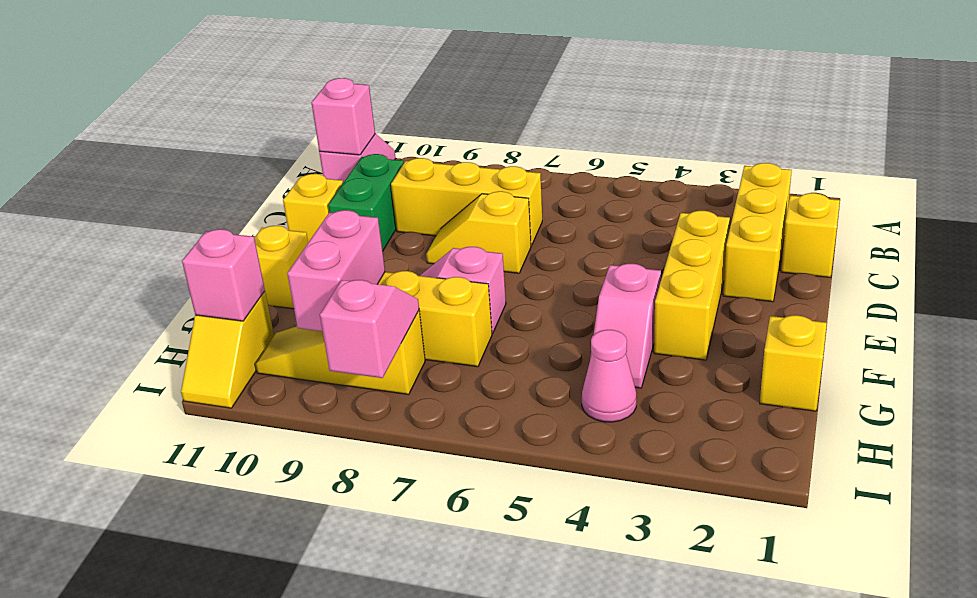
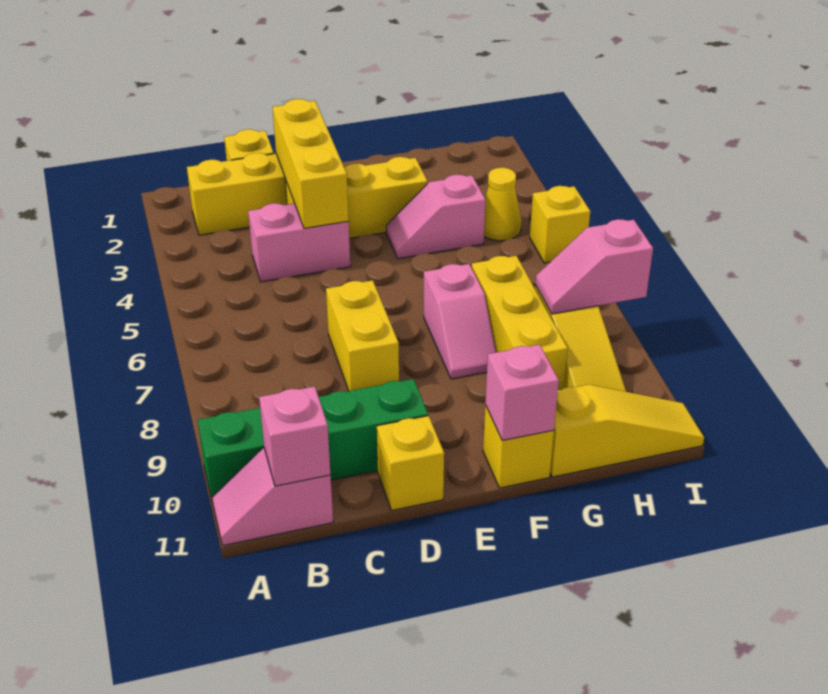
yellow brick C7:C9 level 1 -> yellow brick D2:D4 level 2
green brick C10:D10 level 1 -> green brick A10:D10 level 1
yellow slope D7:D8 level 1 top 7 -> yellow brick D7:D8 level 1
pink slope F4:G4 level 1 top F -> pink slope F4:G4 level 1 top G
yellow brick G1 level 1 -> yellow brick I5 level 1
pink brick G9:H9 level 2 -> pink brick C4:D4 level 1
pink cone H4 level 1 -> yellow cone H4 level 1
yellow slope H11:I11 level 1 top H -> yellow slope G11:I11 level 1 top G
pink brick H11 level 2 -> pink brick F11 level 2

